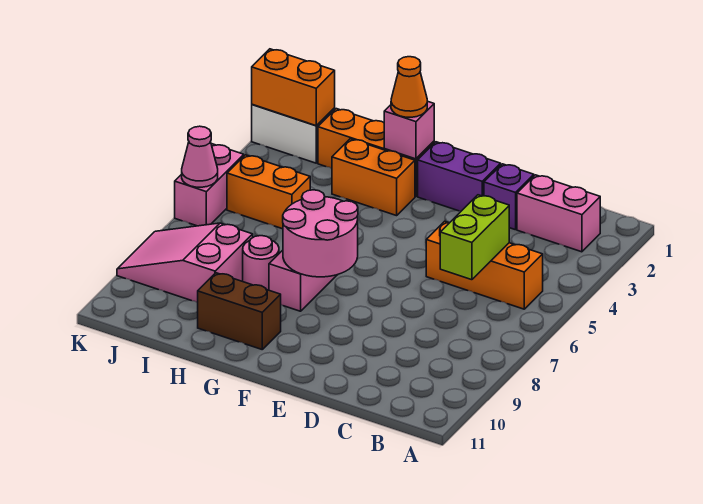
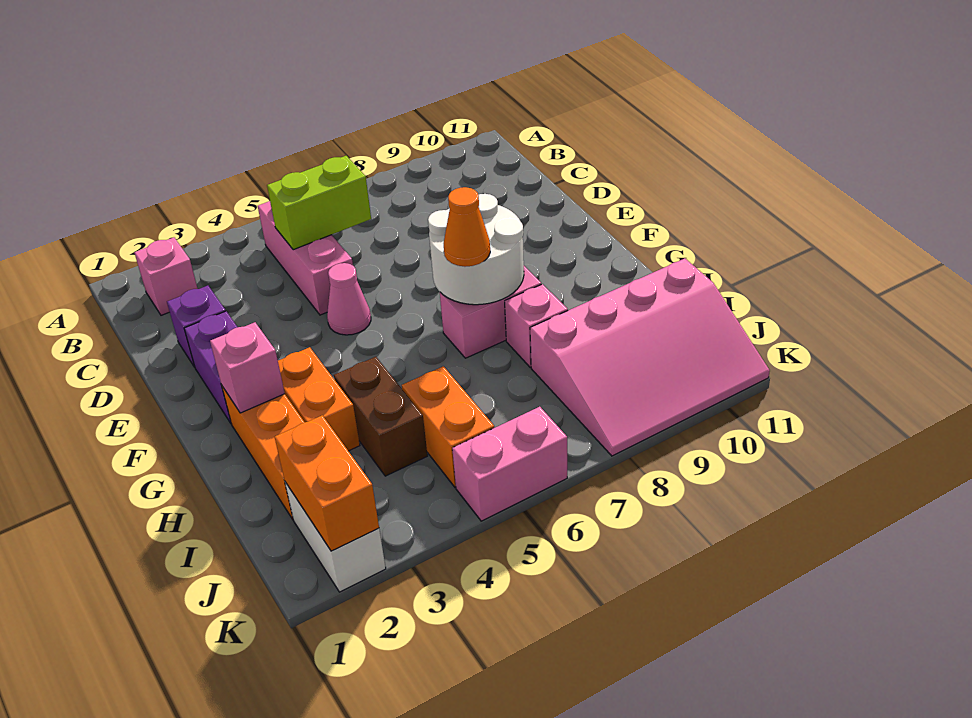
pink brick B2:C2 level 1 -> pink brick B2 level 1
orange brick B5:D5 level 1 -> pink brick B5:D5 level 1
pink round brick F7:G8 level 2 -> white round brick F7:G8 level 2
orange cone G2 level 3 -> orange cone G7 level 3
brown brick G10:H10 level 1 -> brown brick H4:I4 level 1
pink round brick H8 level 1 -> pink brick H8 level 1
pink slope I8:K9 level 1 top I -> pink slope I8:K11 level 1 top I
pink cone K6 level 2 -> pink cone E5 level 1

